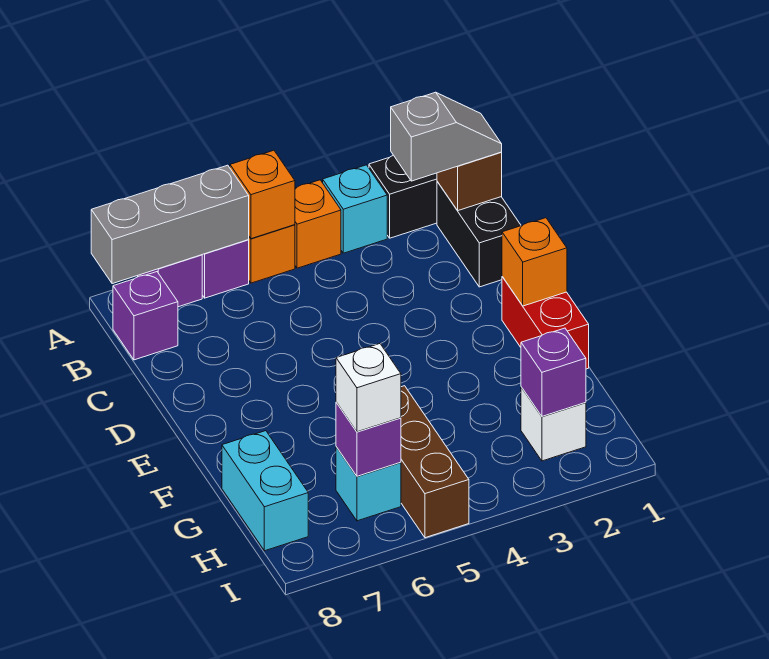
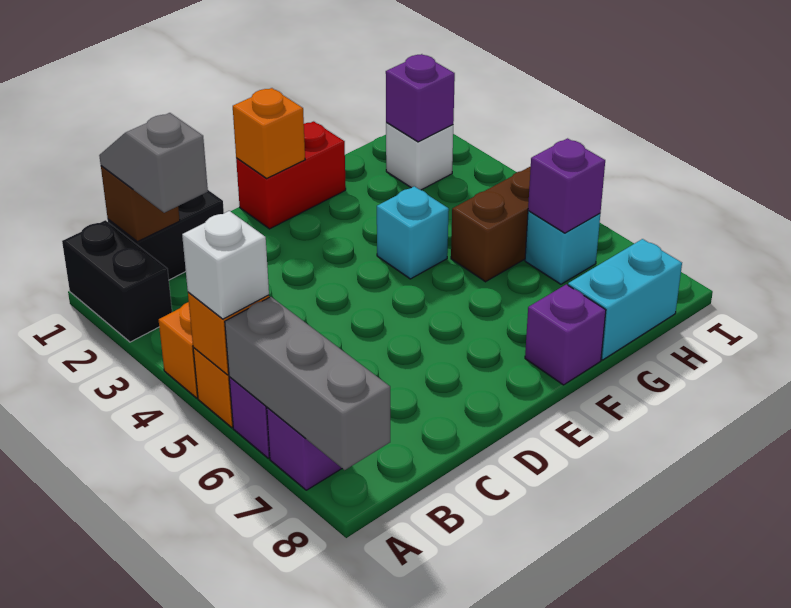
cyan brick A3 level 1 -> cyan brick F4 level 1
purple brick B8 level 1 -> purple brick F8 level 1
white brick H6 level 3 -> white brick A5 level 3

